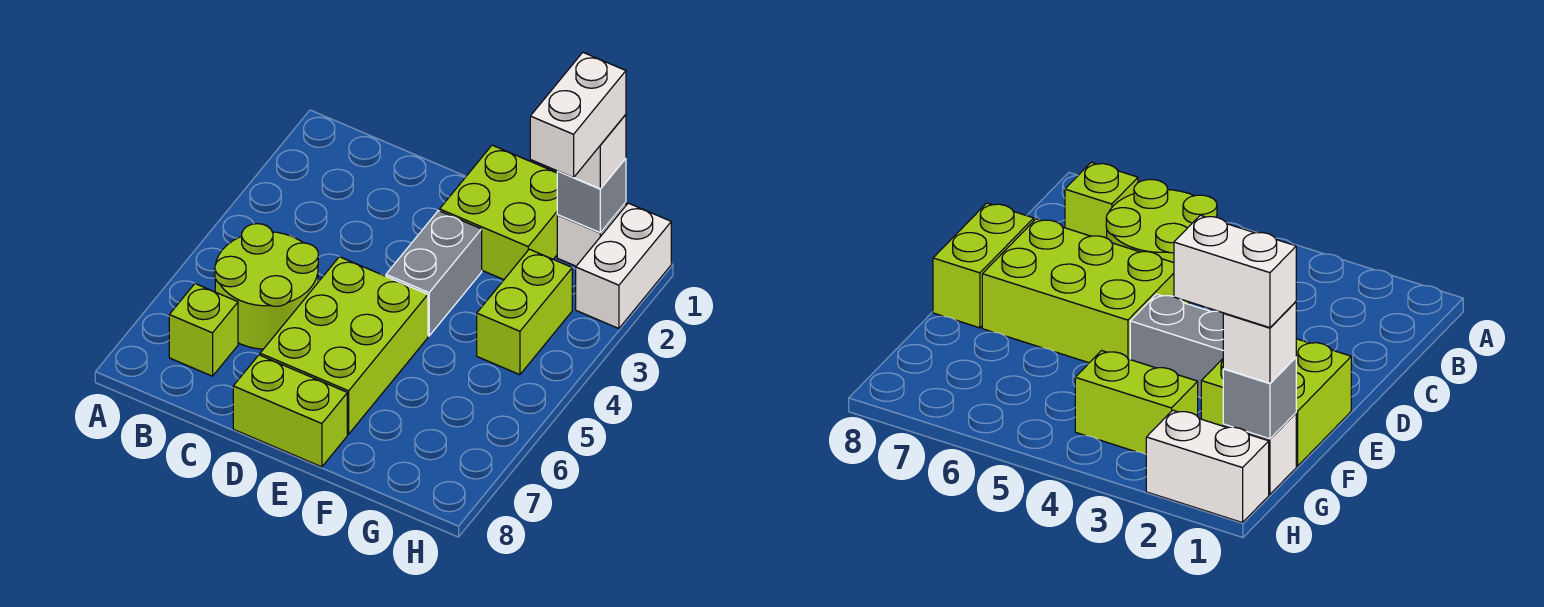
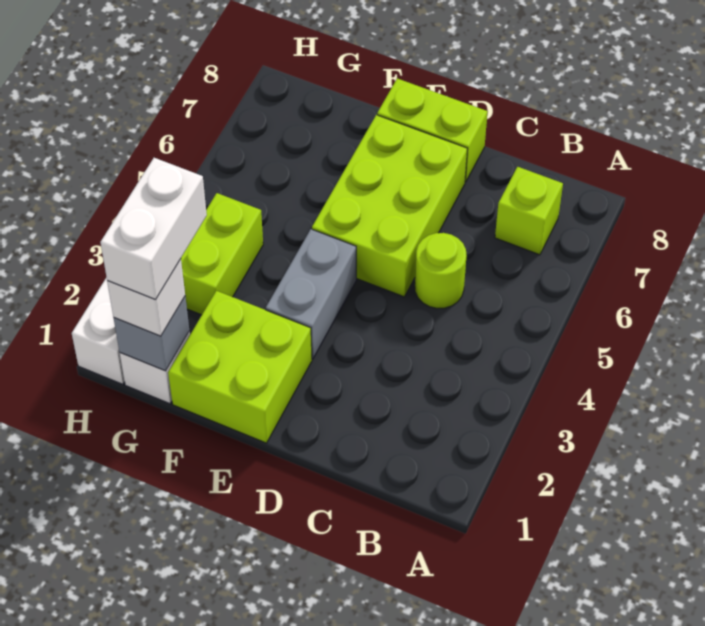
lime round brick B5:C6 level 1 -> lime round brick C5 level 1

